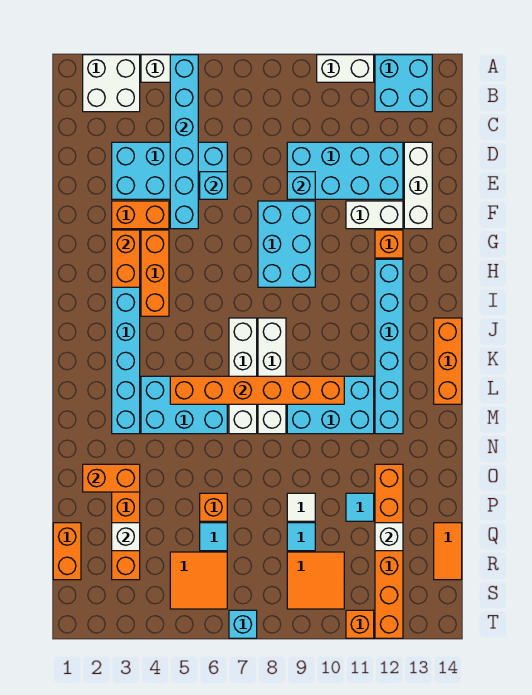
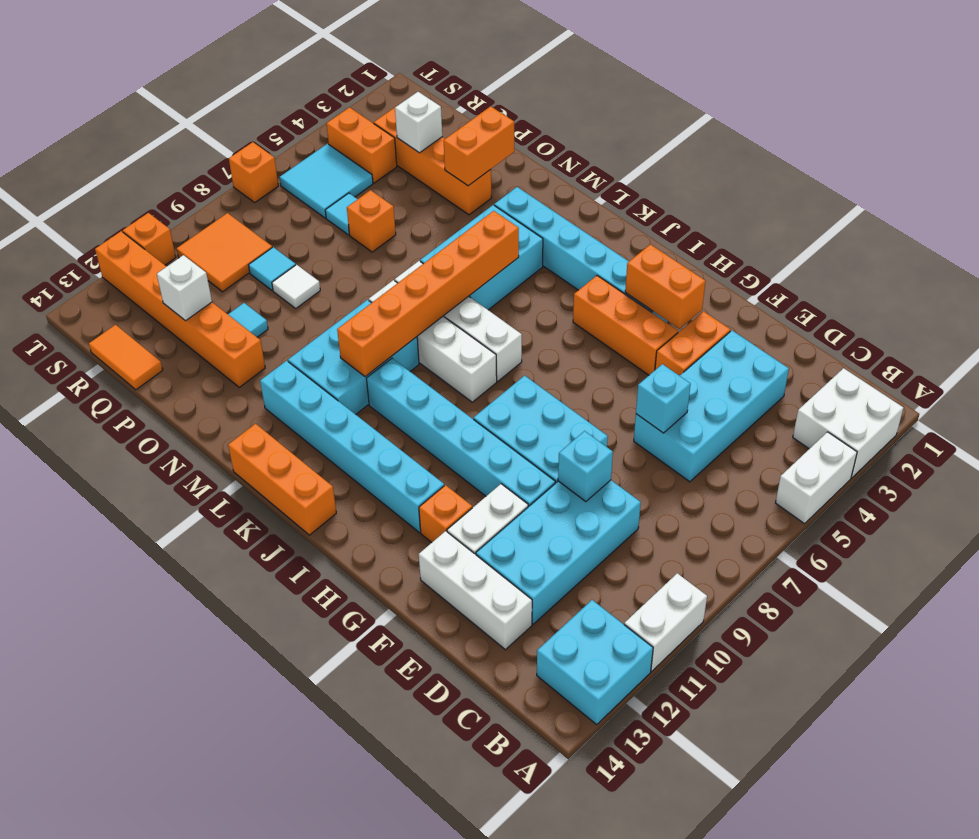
cyan brick A5:F5 level 2 -> cyan brick F10:K10 level 1
orange brick Q1:R1 level 1 -> orange brick R4:S4 level 1
orange tile R5:S6 level 1 -> cyan tile R5:S6 level 1
cyan brick T7 level 1 -> orange brick T7 level 1

